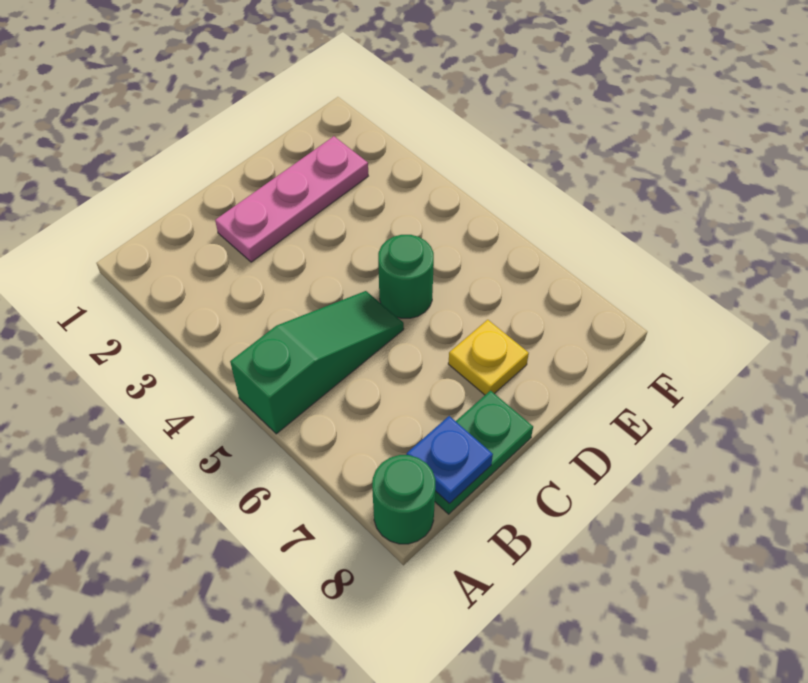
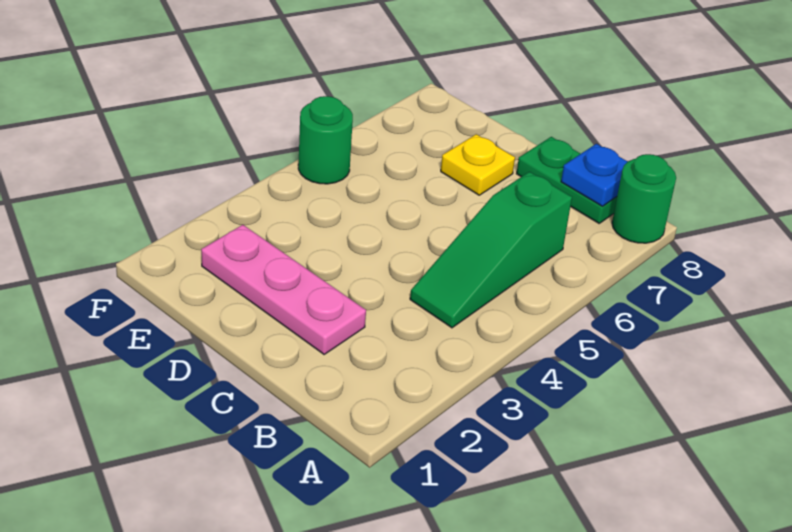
green slope A5:C5 level 1 top A -> green slope B4:B6 level 1 top 6
green round brick D5 level 1 -> green round brick F5 level 1

